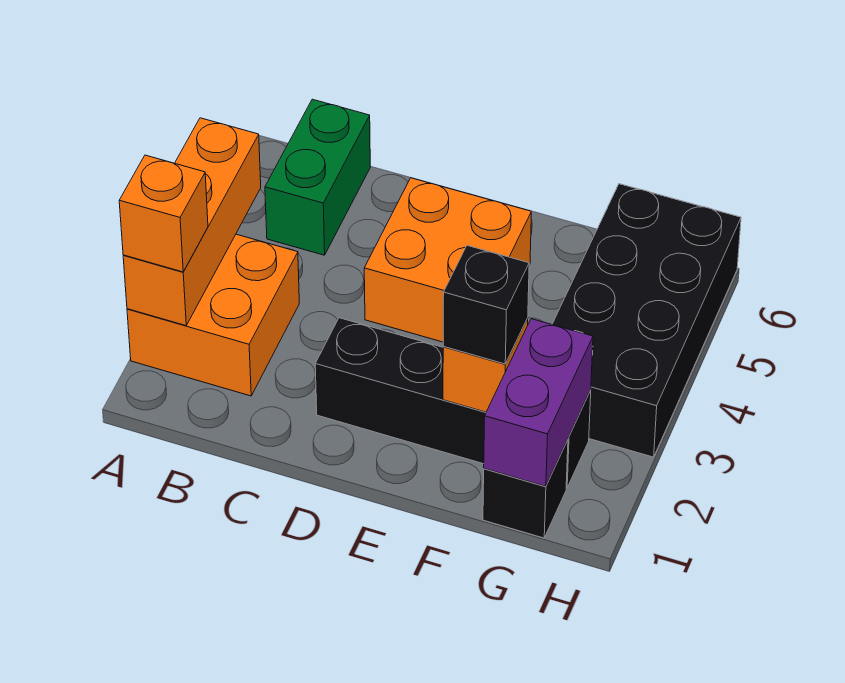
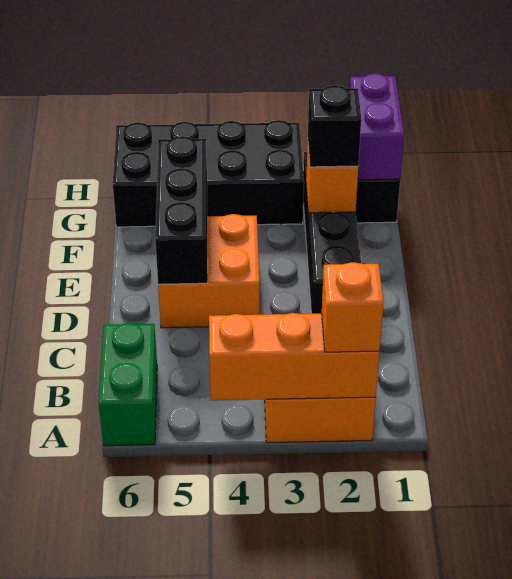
green brick B5:B6 level 1 -> green brick A6:B6 level 1
none -> black brick D5:F5 level 2
purple brick G1:G2 level 2 -> purple brick G1:H1 level 2

